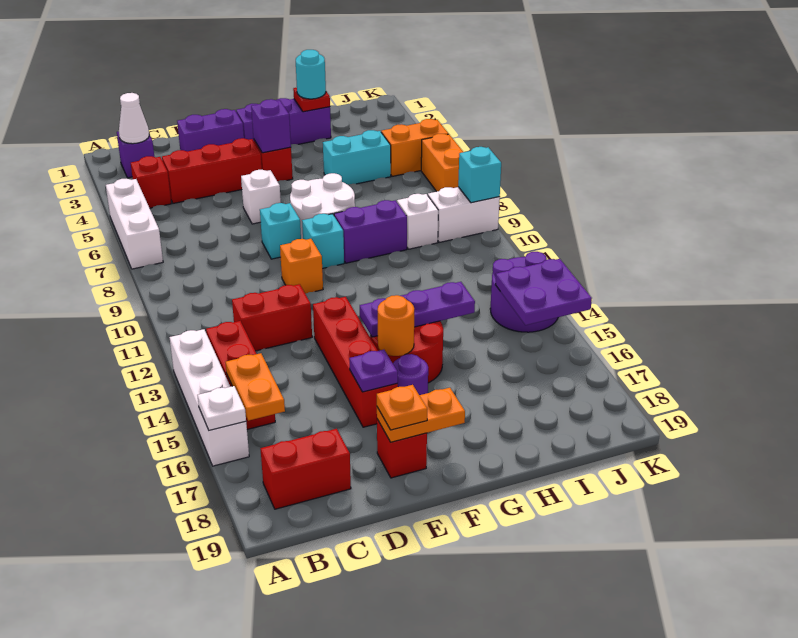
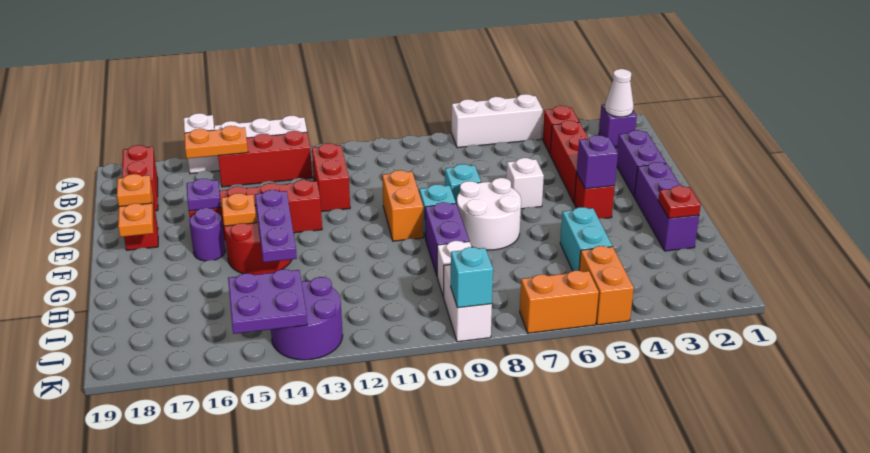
orange brick E10 level 1 -> orange brick E10:F10 level 1
orange round brick F15 level 2 -> orange plate F15 level 2
cyan round brick H2 level 3 -> none

